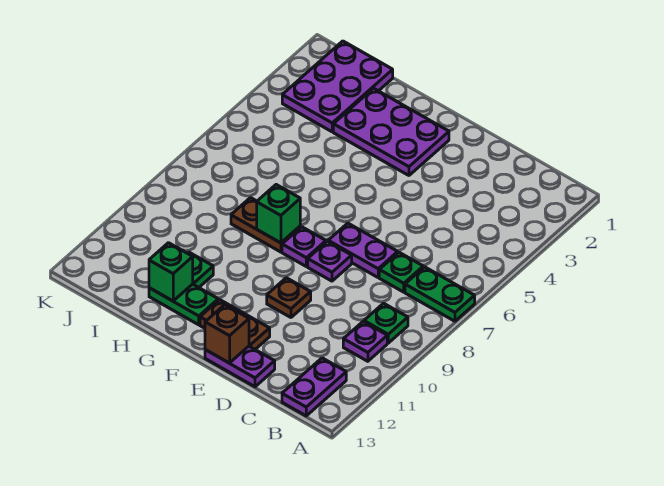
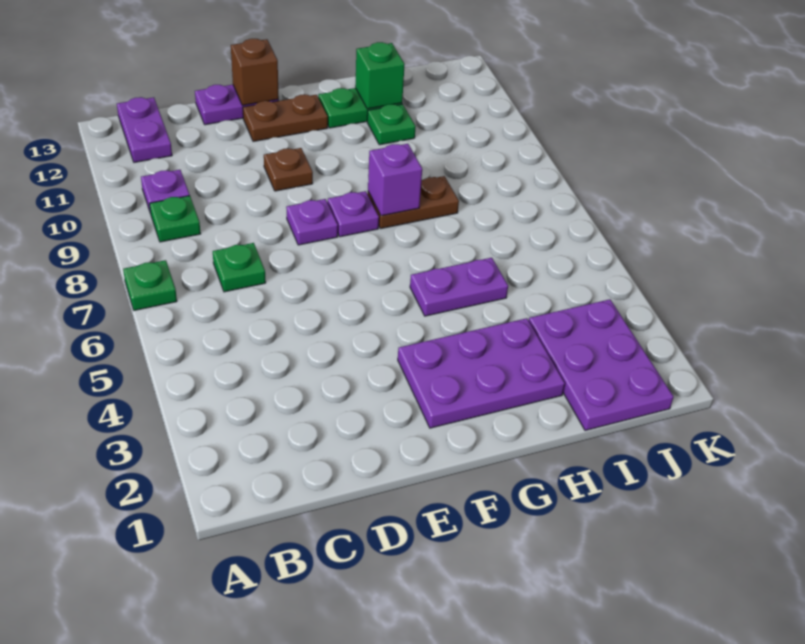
green plate A7:B7 level 1 -> green plate A7 level 1
purple plate D7:E7 level 1 -> purple plate G5:H5 level 1
green brick G8 level 2 -> purple brick G8 level 2

